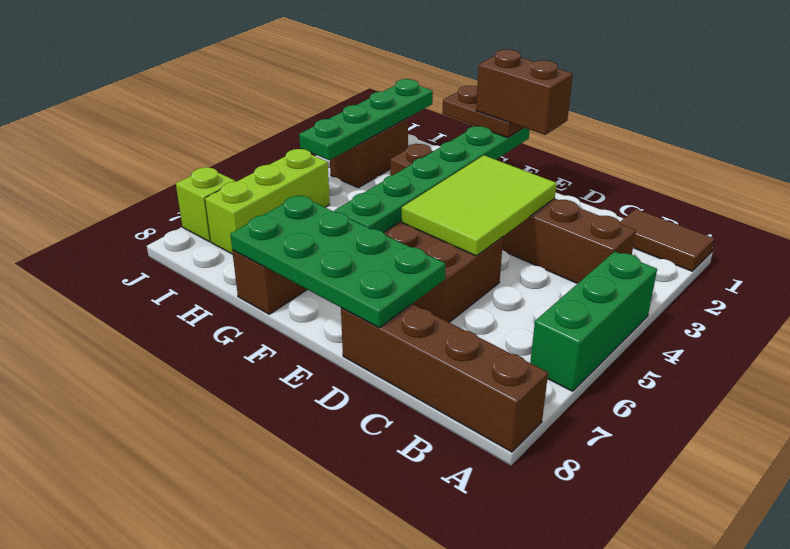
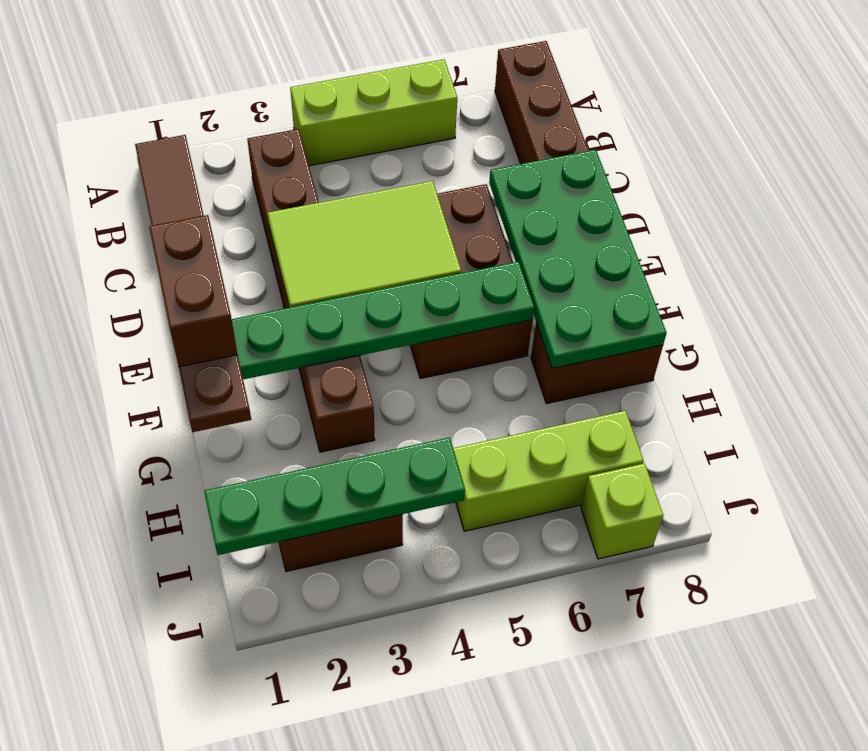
green brick A4:A6 level 1 -> lime brick A4:A6 level 1

